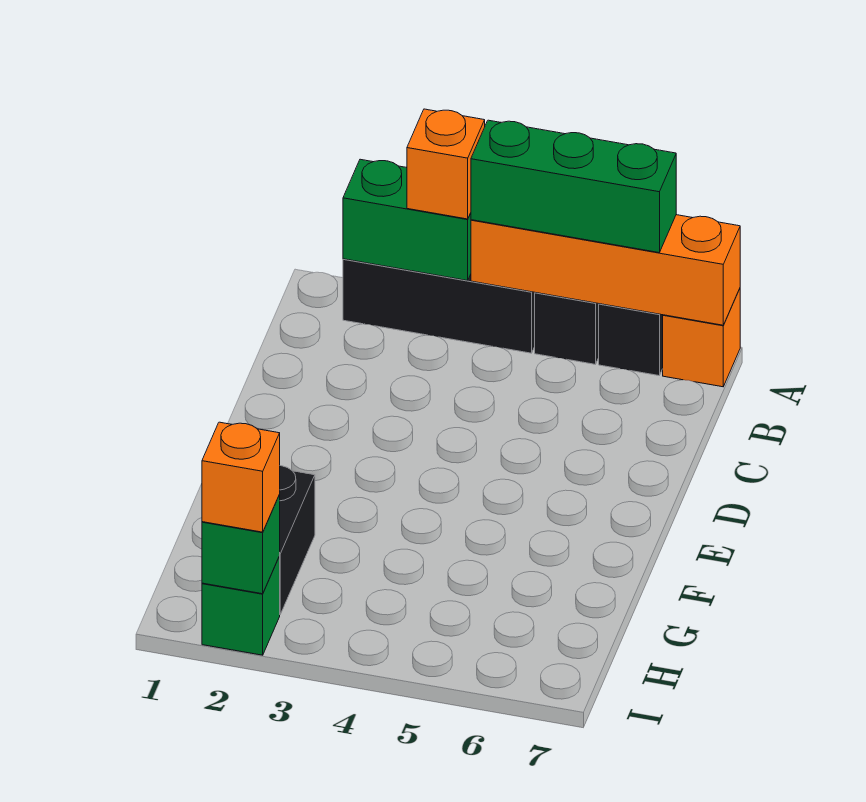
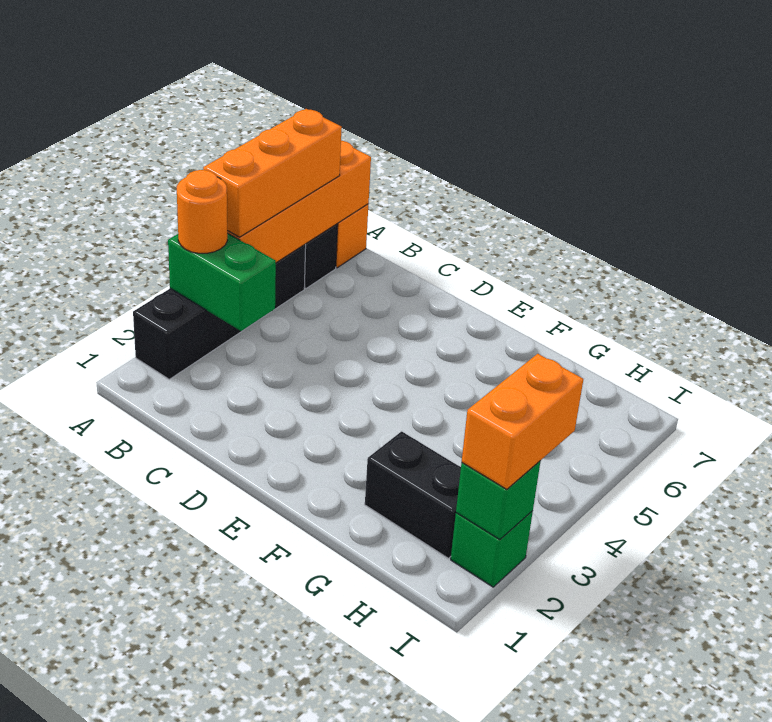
green brick A2:A3 level 2 -> green brick A3:B3 level 2
orange brick A3 level 3 -> orange round brick A3 level 3
green brick A4:A6 level 3 -> orange brick A4:A6 level 3
orange brick I2 level 3 -> orange brick I2:I3 level 3

